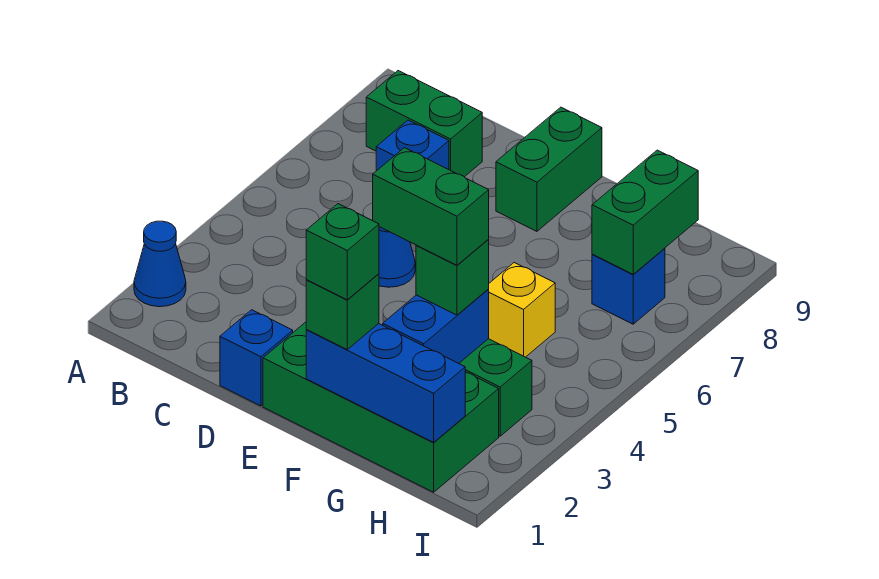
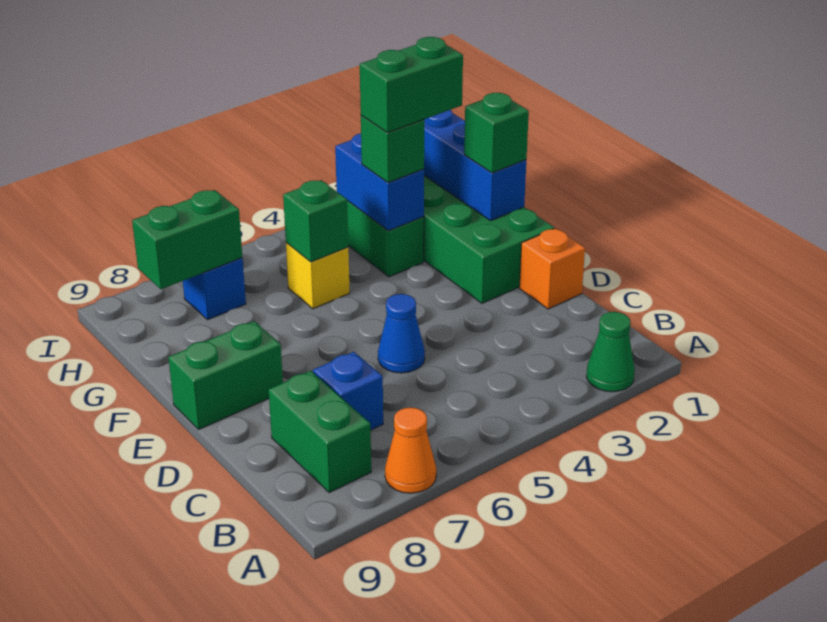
blue cone A2 level 1 -> green cone A2 level 1
none -> orange cone A7 level 1
blue brick D1 level 1 -> orange brick D1 level 1
green brick F1 level 4 -> green brick G5 level 2
green brick F3:G3 level 4 -> green brick G2:G3 level 4
blue brick G2:G3 level 2 -> blue brick G3:H3 level 2

